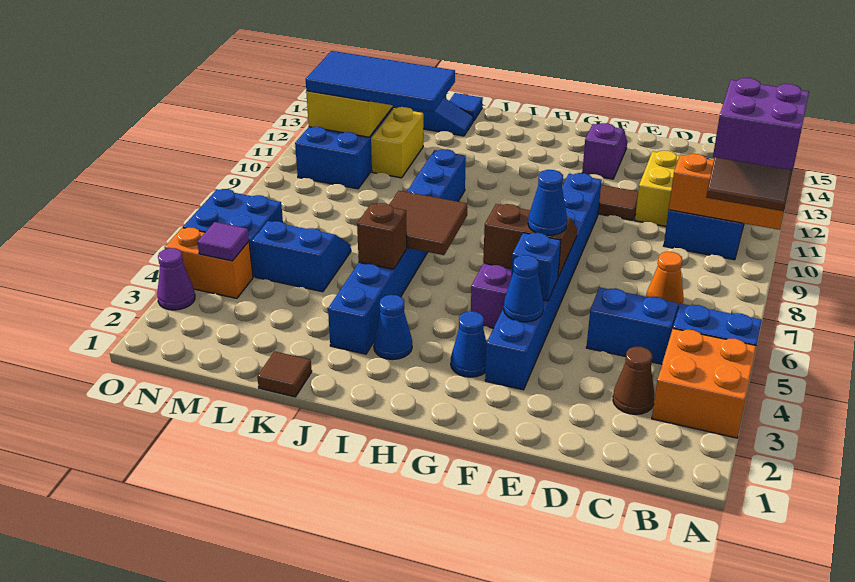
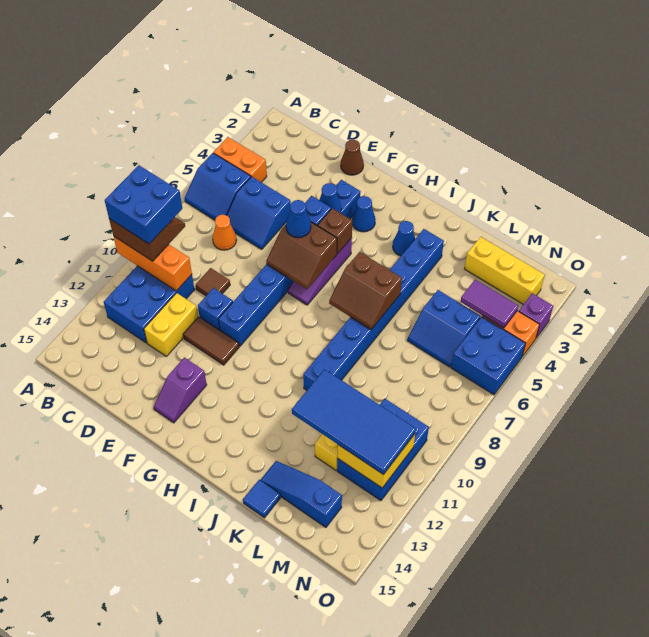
orange brick A3:B4 level 1 -> orange brick A4:B4 level 1
purple brick A9:B10 level 4 -> blue brick A9:B10 level 4
brown cone C3 level 1 -> brown cone E1 level 1
none -> blue brick E10 level 1
brown tile I6:J7 level 2 -> brown slope I6:J7 level 2 top 6
brown brick J5 level 2 -> brown brick G5 level 2
brown tile K1 level 1 -> brown tile D9 level 1
none -> yellow brick L2:N2 level 1
purple tile N4 level 2 -> purple tile M4:N4 level 2
purple cone O3 level 1 -> purple brick O3 level 1

